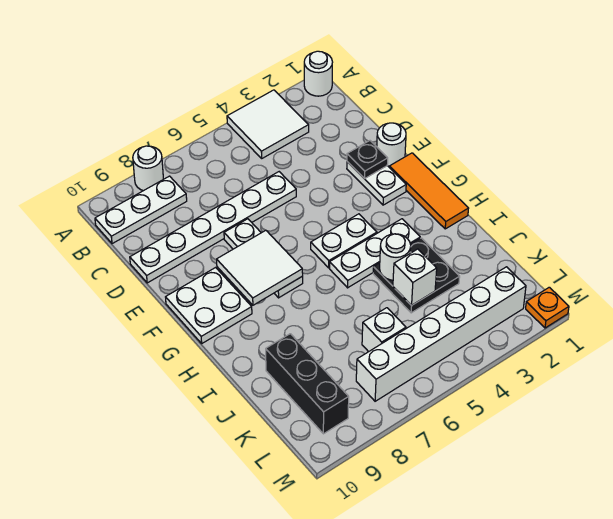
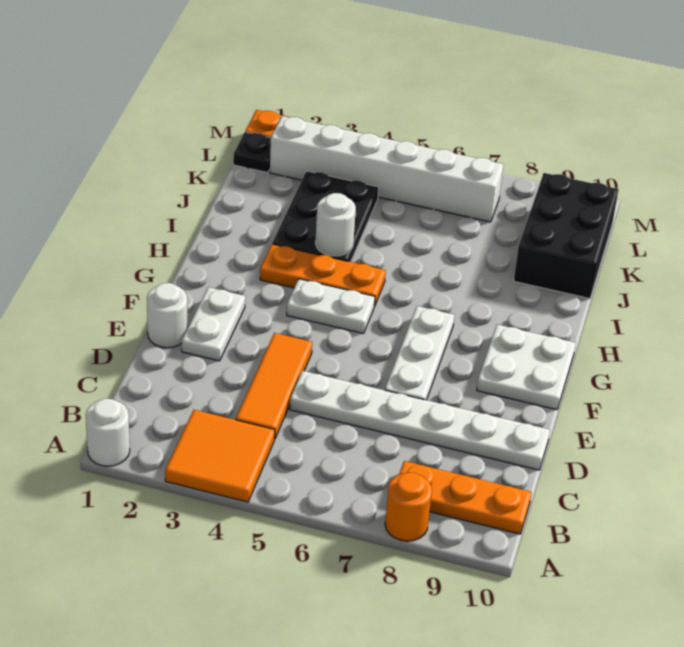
white tile A3:B4 level 1 -> orange tile A3:B4 level 1
white round brick A8 level 1 -> orange round brick A8 level 1
white plate B8:B10 level 1 -> orange plate B8:B10 level 1
black plate E2 level 2 -> black plate L1 level 1
orange tile F1:H1 level 1 -> orange tile C4:E4 level 1
white tile F7:G8 level 2 -> none
white plate H3:H5 level 1 -> orange plate H3:H5 level 1
black plate I3:J4 level 1 -> black plate I3:K4 level 1
white brick J4 level 2 -> none
black brick J9:L9 level 1 -> black brick J9:L10 level 1
white brick K6 level 1 -> none

